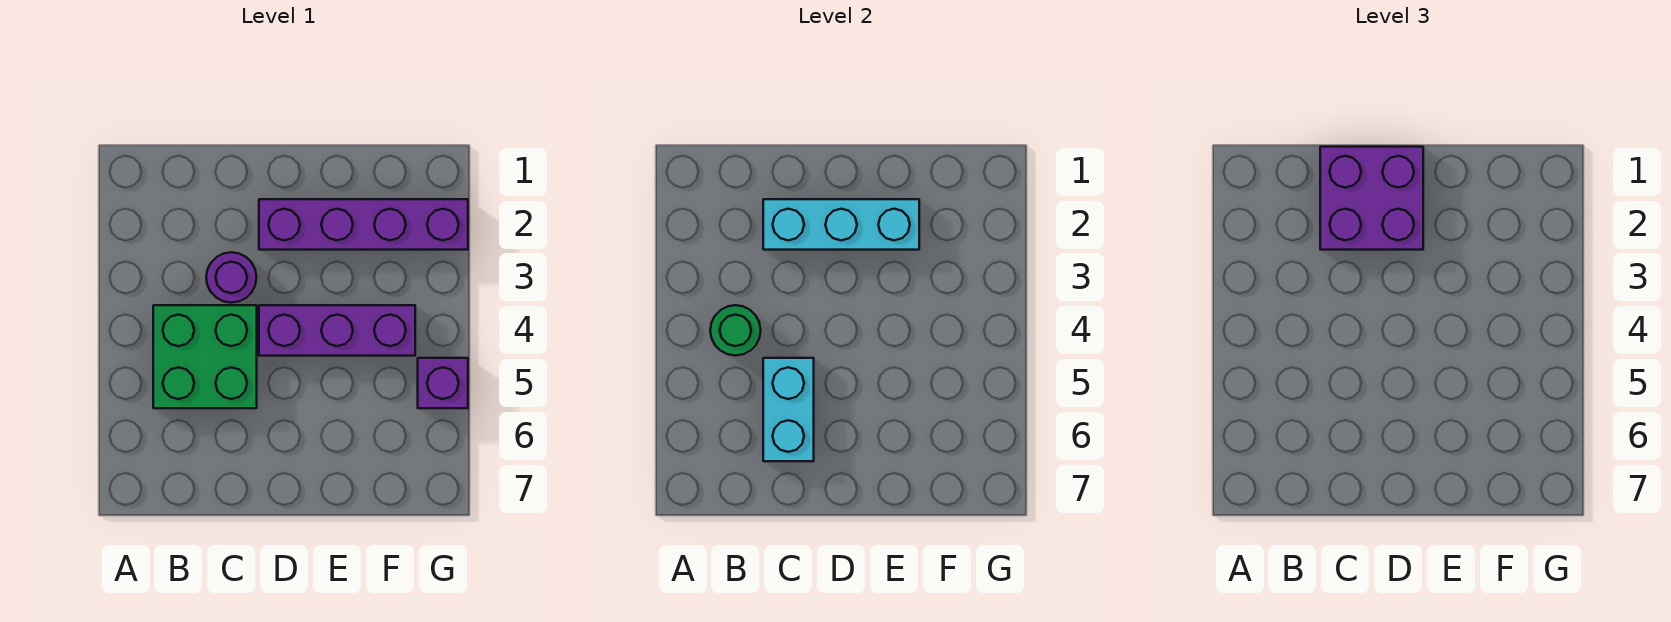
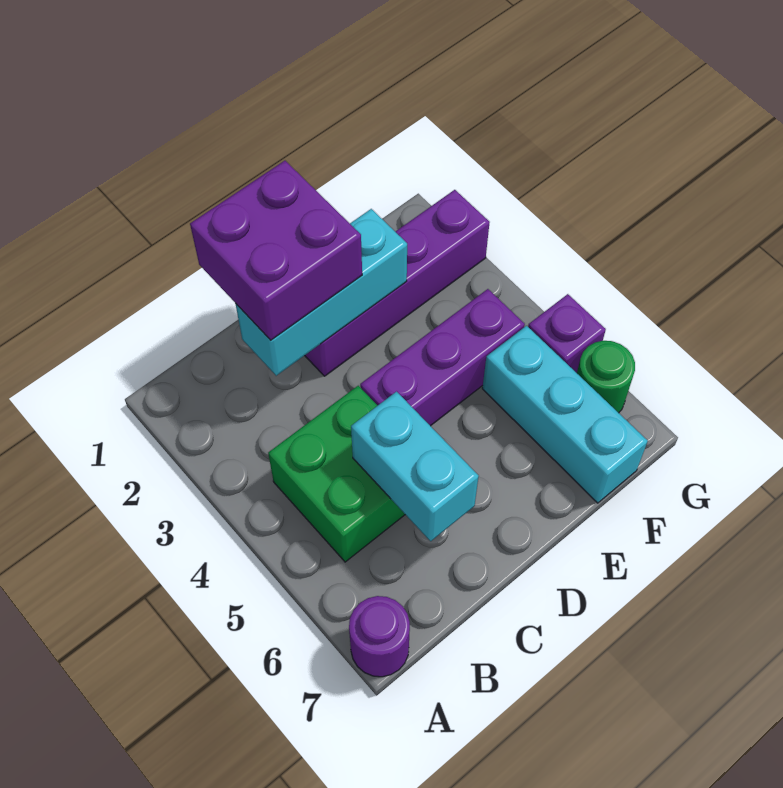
green round brick B4 level 2 -> green round brick G6 level 1
purple round brick C3 level 1 -> purple round brick A7 level 1
none -> cyan brick F5:F7 level 1

